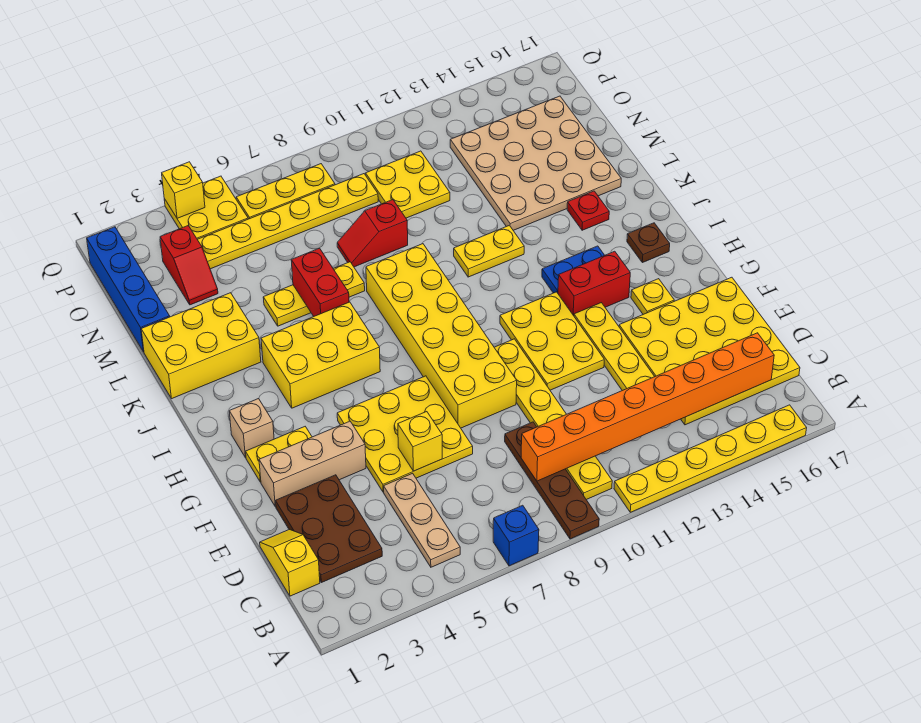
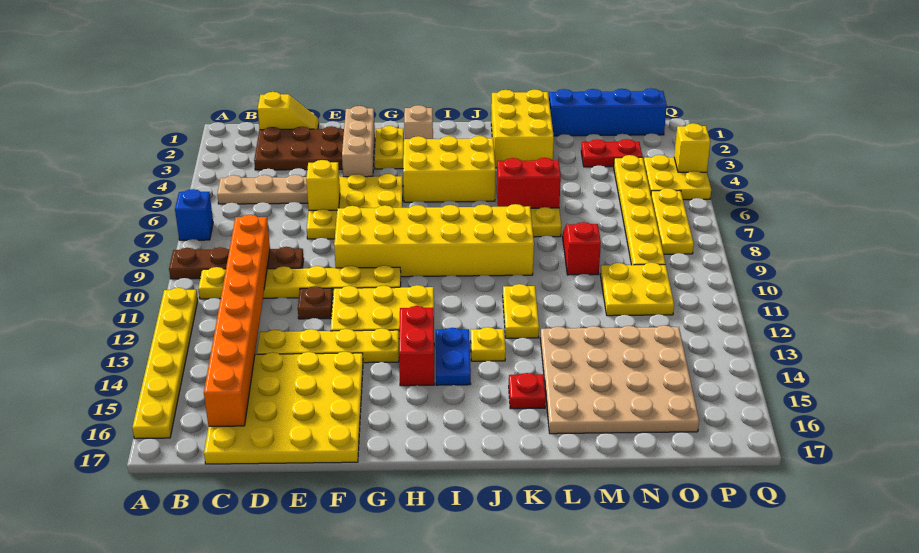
yellow plate G15 level 1 -> yellow plate J13 level 1
yellow brick I4:J6 level 1 -> yellow brick H4:J5 level 1
brown plate I16 level 1 -> brown plate E11 level 1
red slope N3:O3 level 1 top O -> red plate N3:O3 level 1

